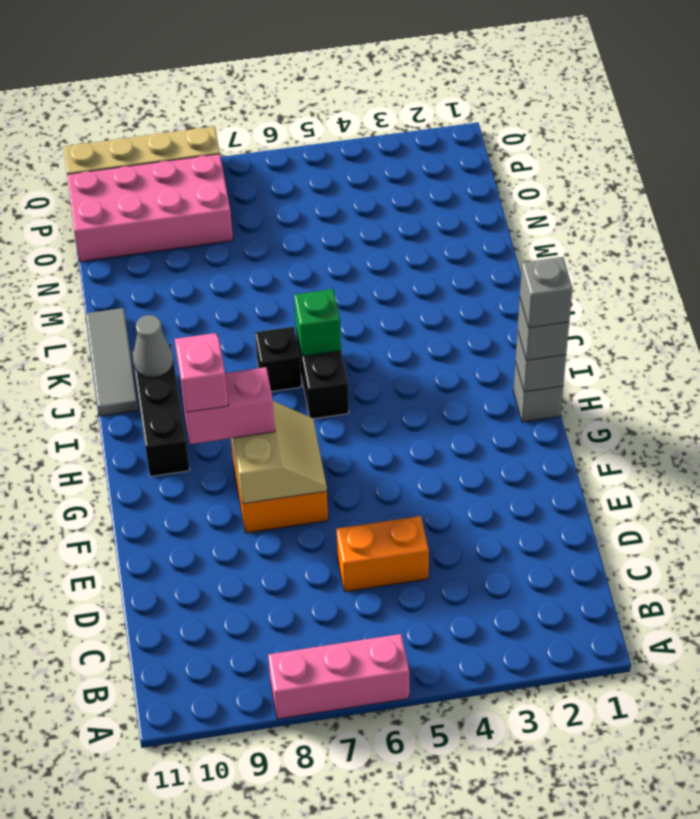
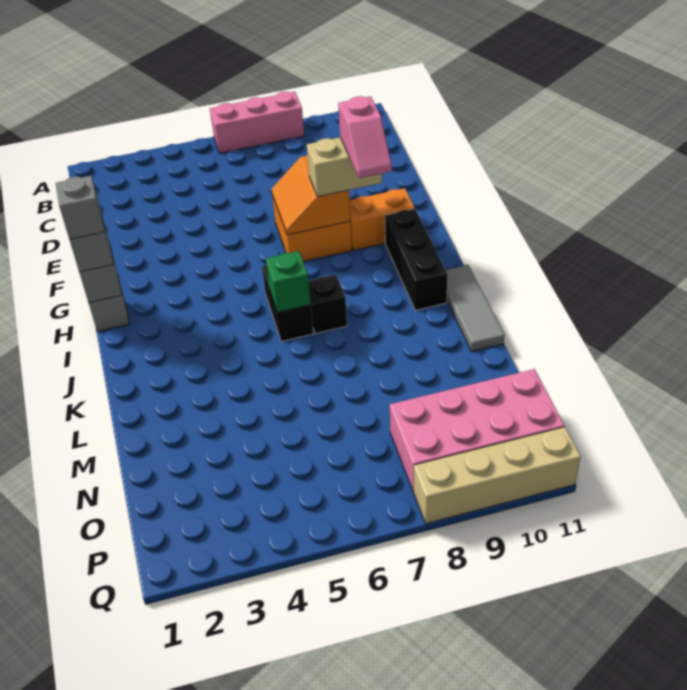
orange brick D5:D6 level 1 -> orange brick G9:G10 level 1
tan slope F7:G8 level 2 top 8 -> orange slope F7:G8 level 2 top 8
pink brick G8:G9 level 3 -> tan brick G8:G9 level 3
grey cone J10 level 2 -> none

